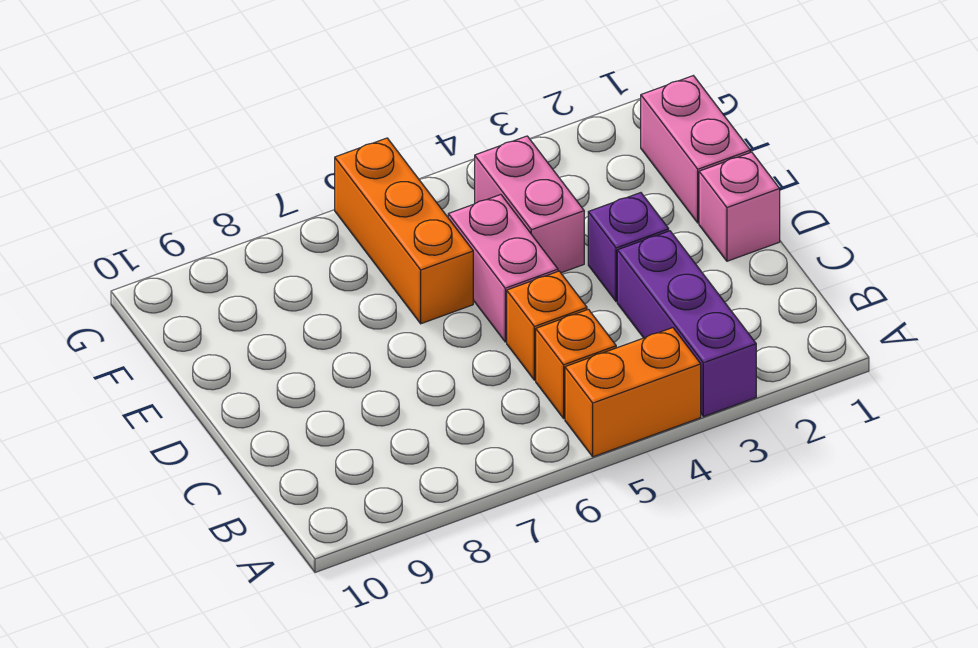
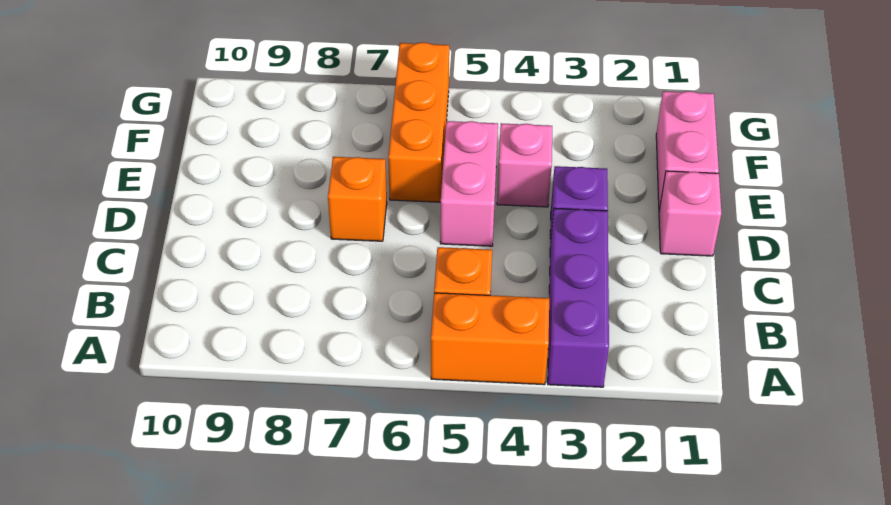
orange brick C5 level 1 -> orange brick D7 level 1
pink brick E4:F4 level 1 -> pink brick E4 level 1

